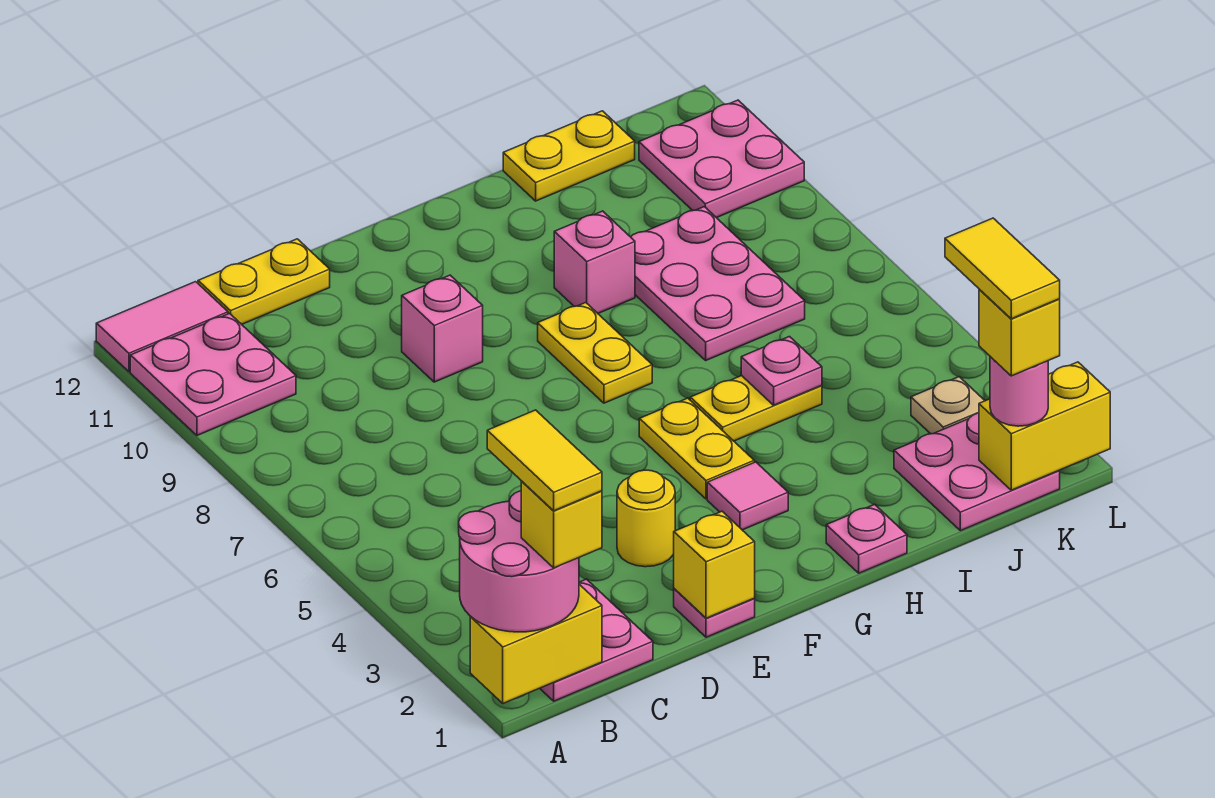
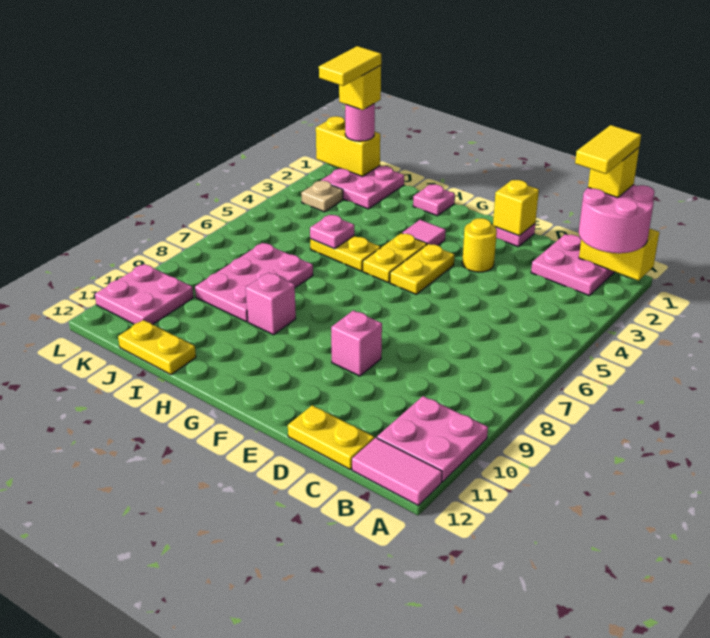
yellow plate G7:G8 level 1 -> yellow plate F4:F5 level 1

